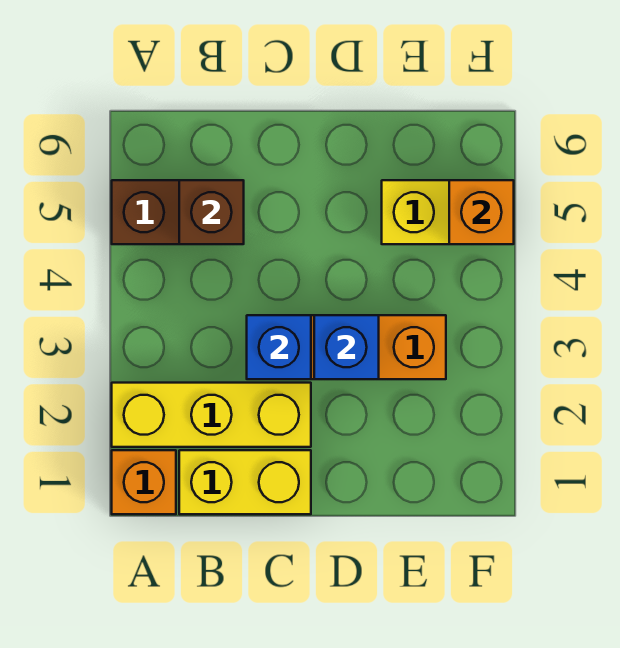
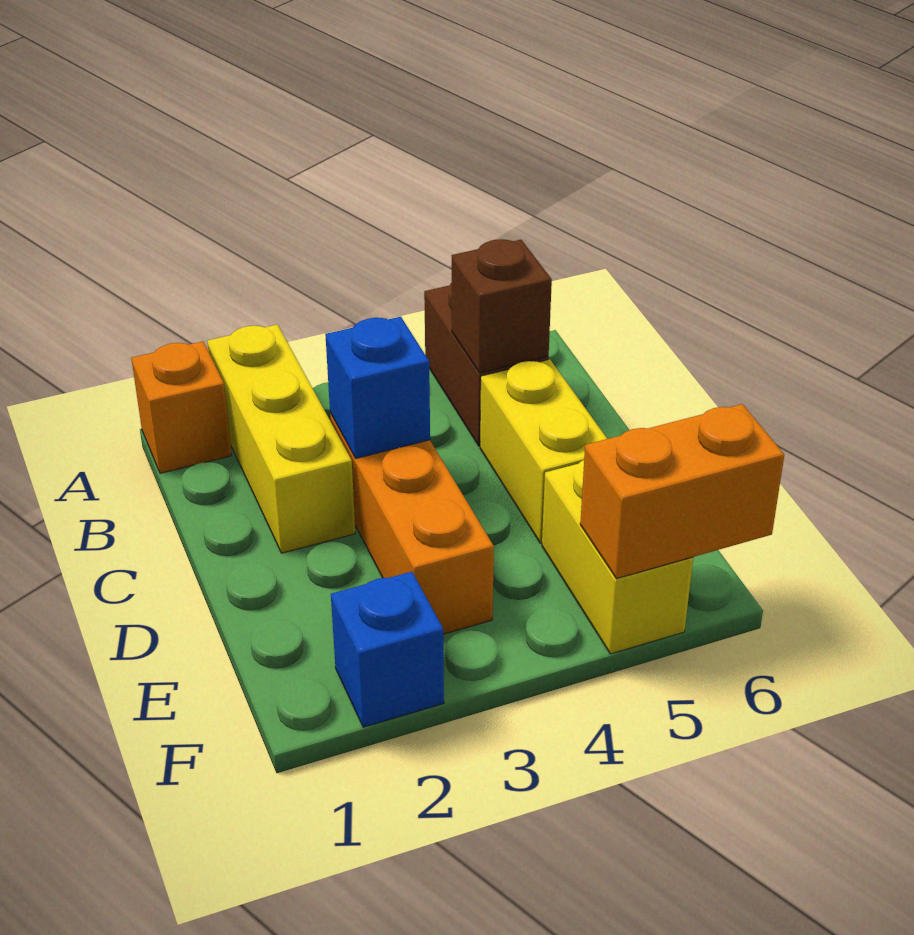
yellow brick B1:C1 level 1 -> yellow brick C5:D5 level 1
blue brick D3 level 2 -> blue brick F2 level 1
orange brick F5 level 2 -> orange brick F5:F6 level 2

